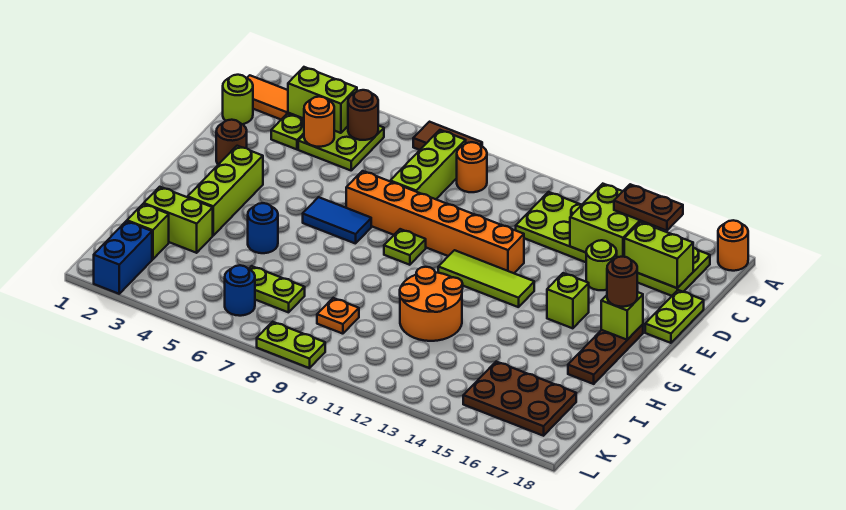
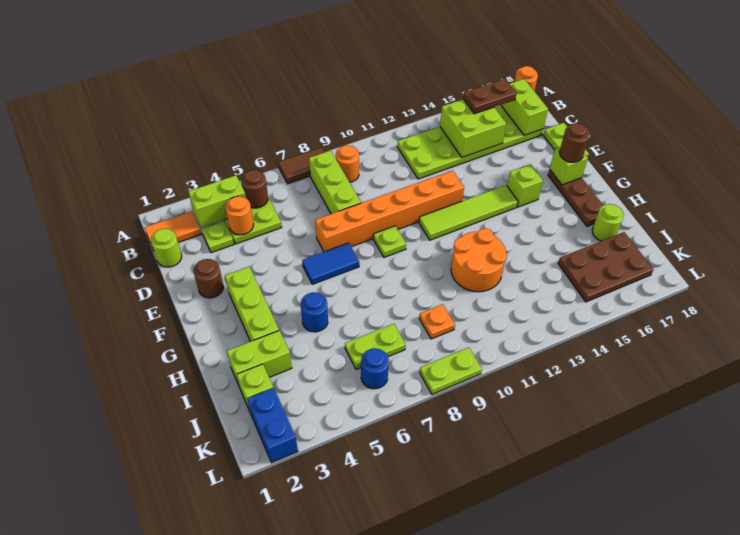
lime brick C16:C17 level 2 -> lime brick B17:C17 level 2
lime round brick D15 level 1 -> lime round brick I17 level 1
lime tile F11:F13 level 1 -> lime tile F11:F14 level 1

